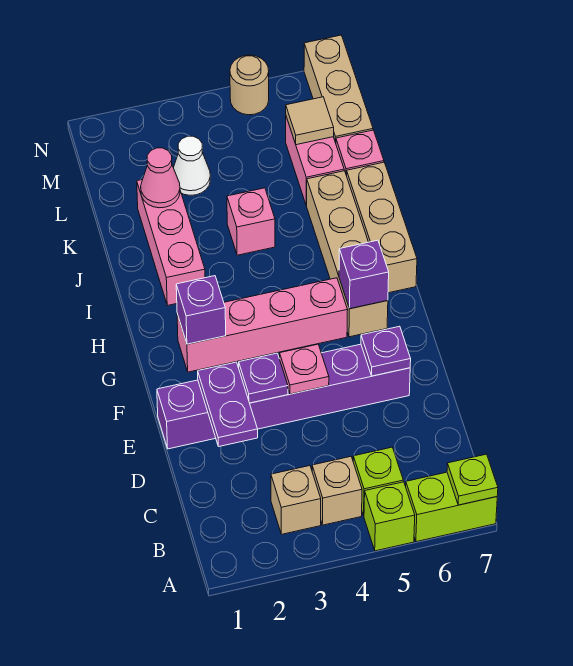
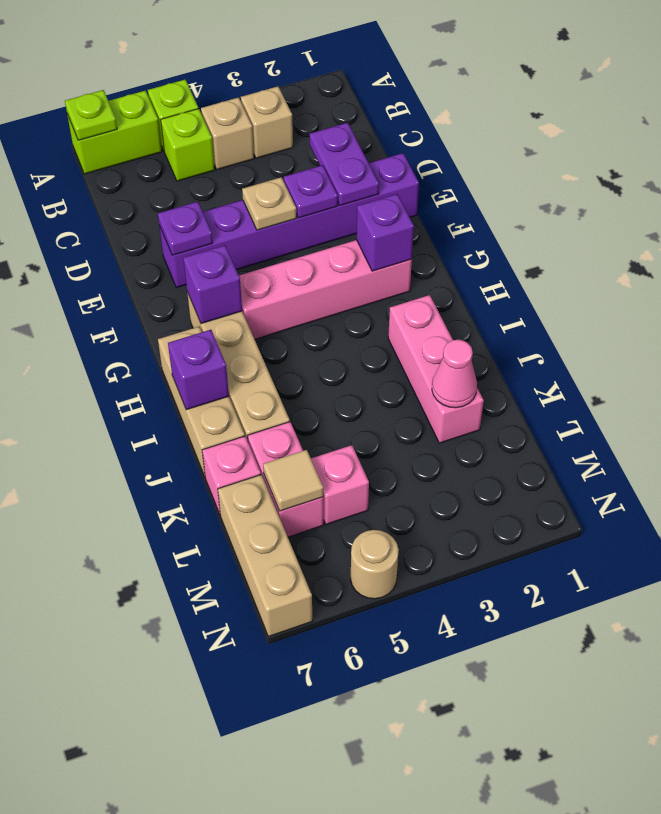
pink plate E4 level 2 -> tan plate E4 level 2
none -> purple brick I7 level 2
pink brick J4 level 1 -> pink brick L5 level 1
white cone L3 level 1 -> none

